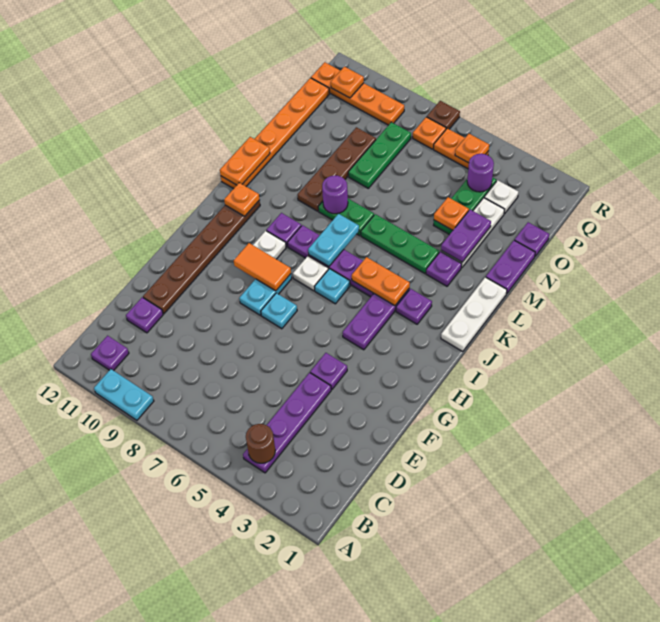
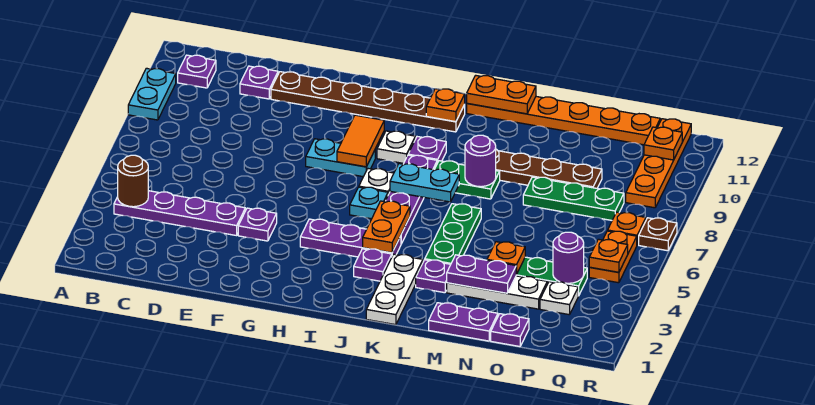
cyan plate G7 level 1 -> none
white plate J1:L1 level 1 -> white plate K1:K3 level 1
green plate L7:L8 level 1 -> green plate K8:L8 level 1

